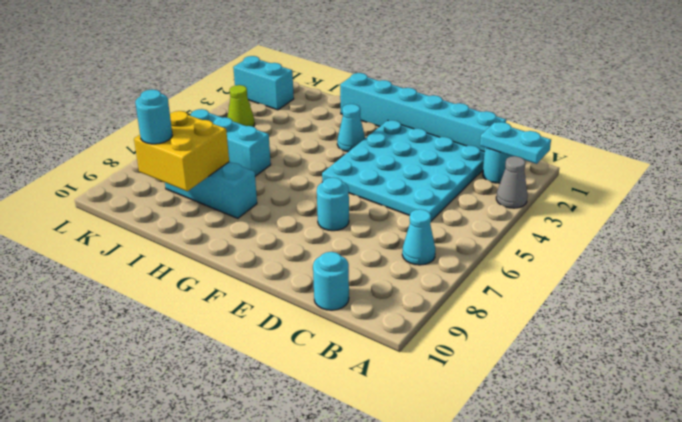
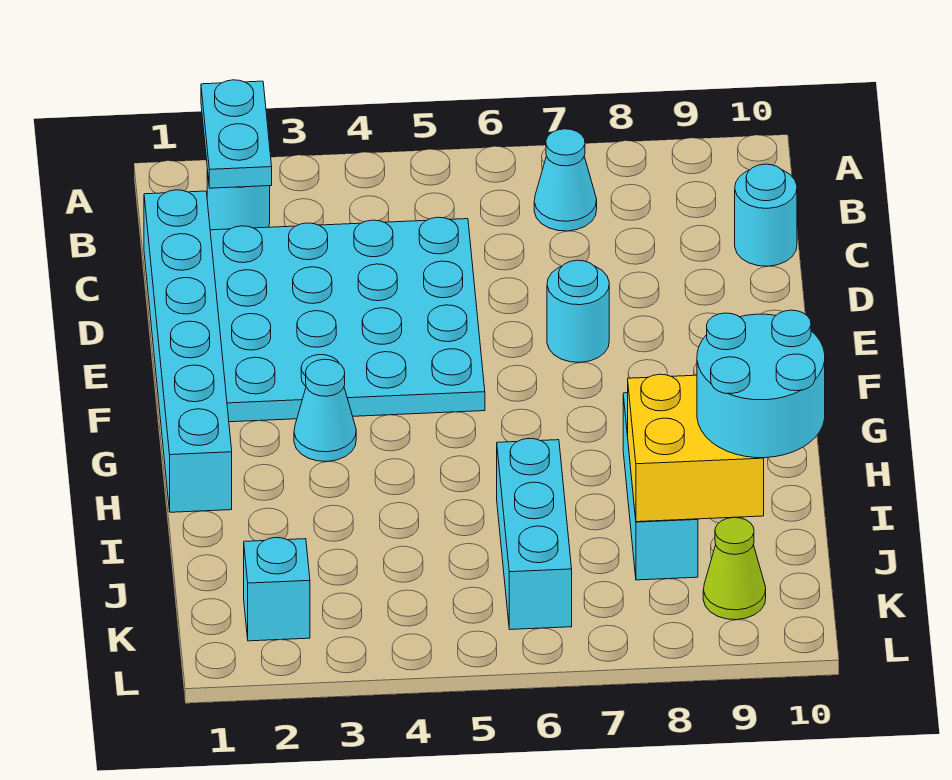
grey cone A3 level 1 -> none
cyan round brick J9 level 3 -> cyan round brick I9:J10 level 3
cyan brick K2:L2 level 1 -> cyan brick K2 level 1
lime cone K4 level 1 -> lime cone K9 level 1

